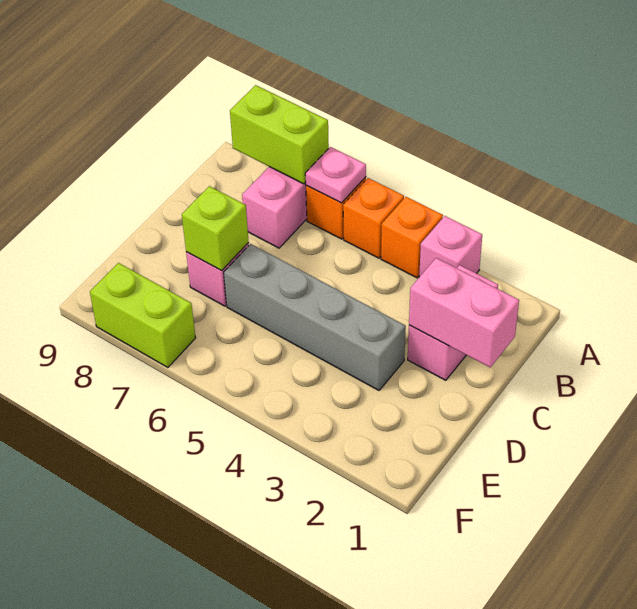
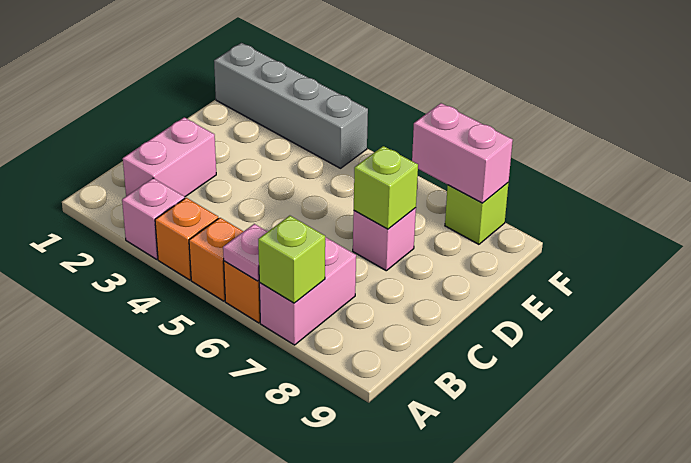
lime brick A7:A8 level 2 -> lime brick A7 level 2
pink brick C1:C2 level 2 -> pink brick F7:F8 level 2
grey brick D3:D6 level 1 -> grey brick F1:F4 level 1
lime brick F7:F8 level 1 -> lime brick F8 level 1

